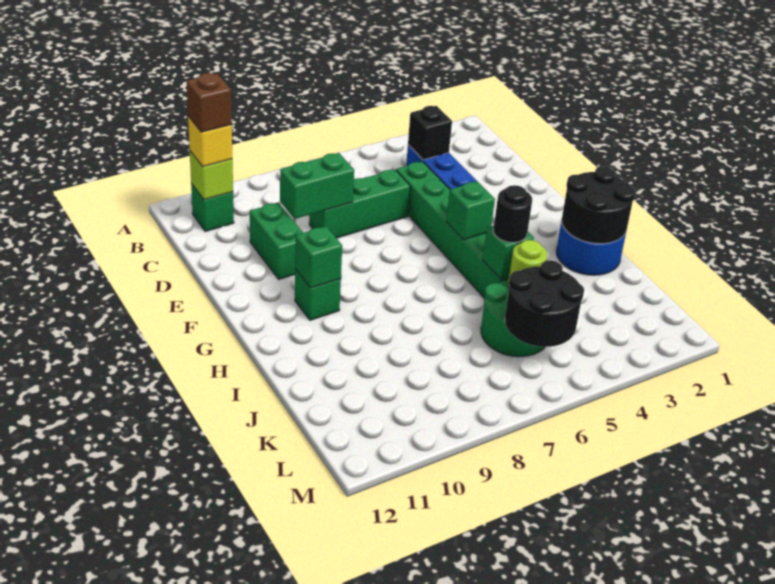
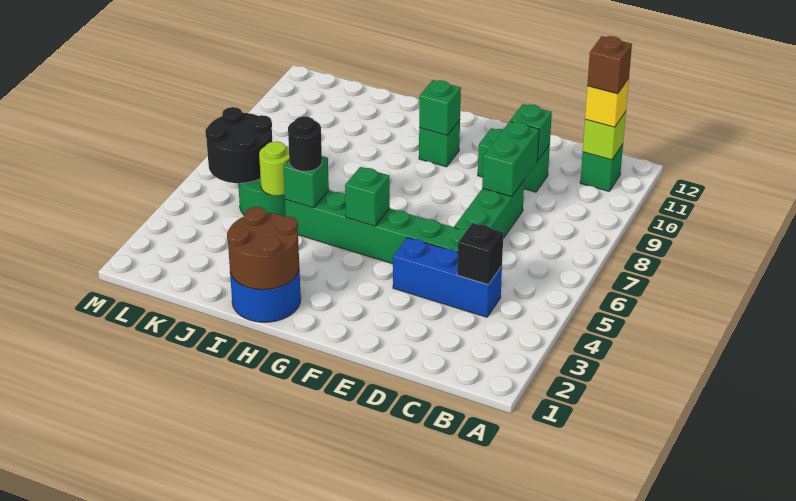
none -> green brick D10 level 2
black round brick H1:I2 level 2 -> brown round brick H1:I2 level 2

